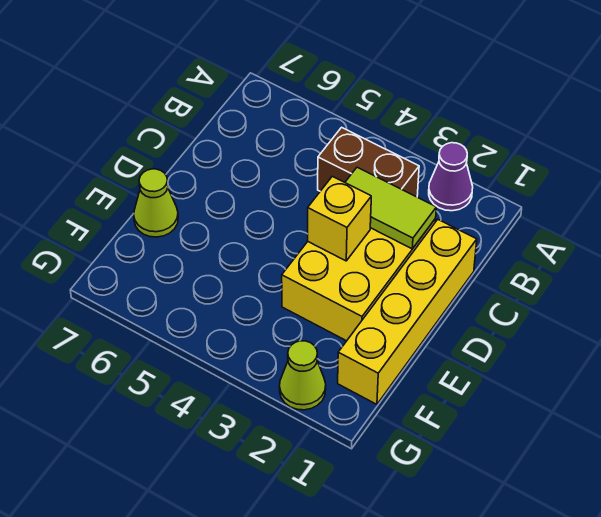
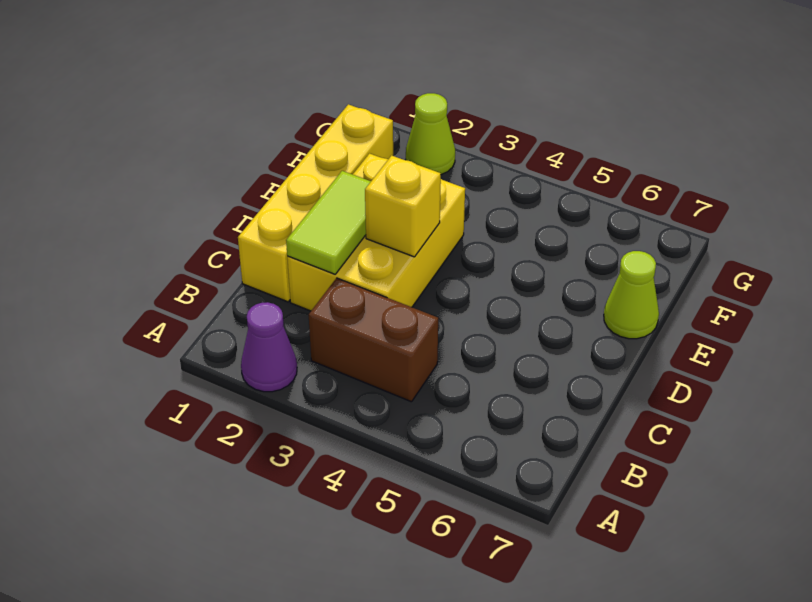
lime tile C2:C3 level 2 -> lime tile C2:D2 level 2

